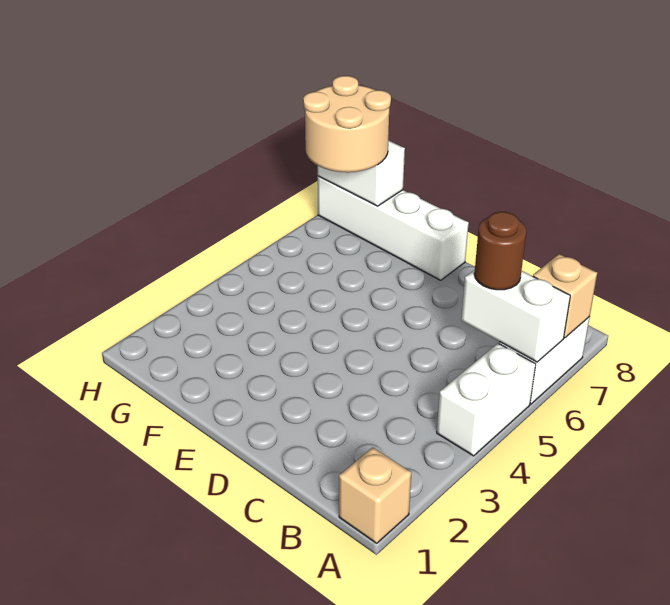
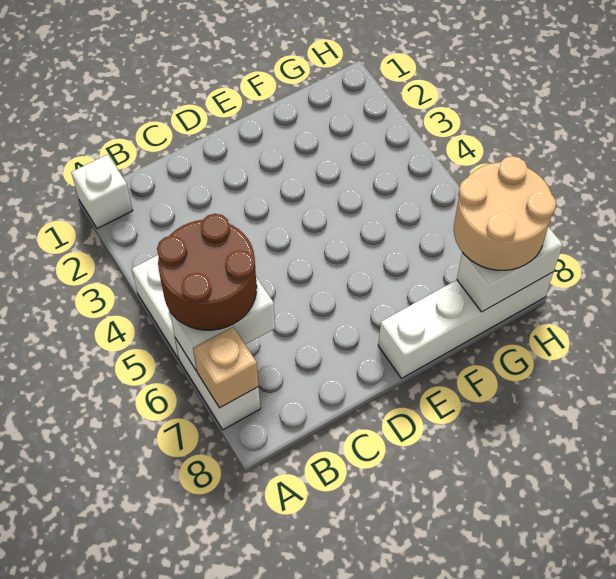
tan brick A1 level 1 -> white brick A1 level 1
brown round brick B6 level 3 -> brown round brick A5:B6 level 3

